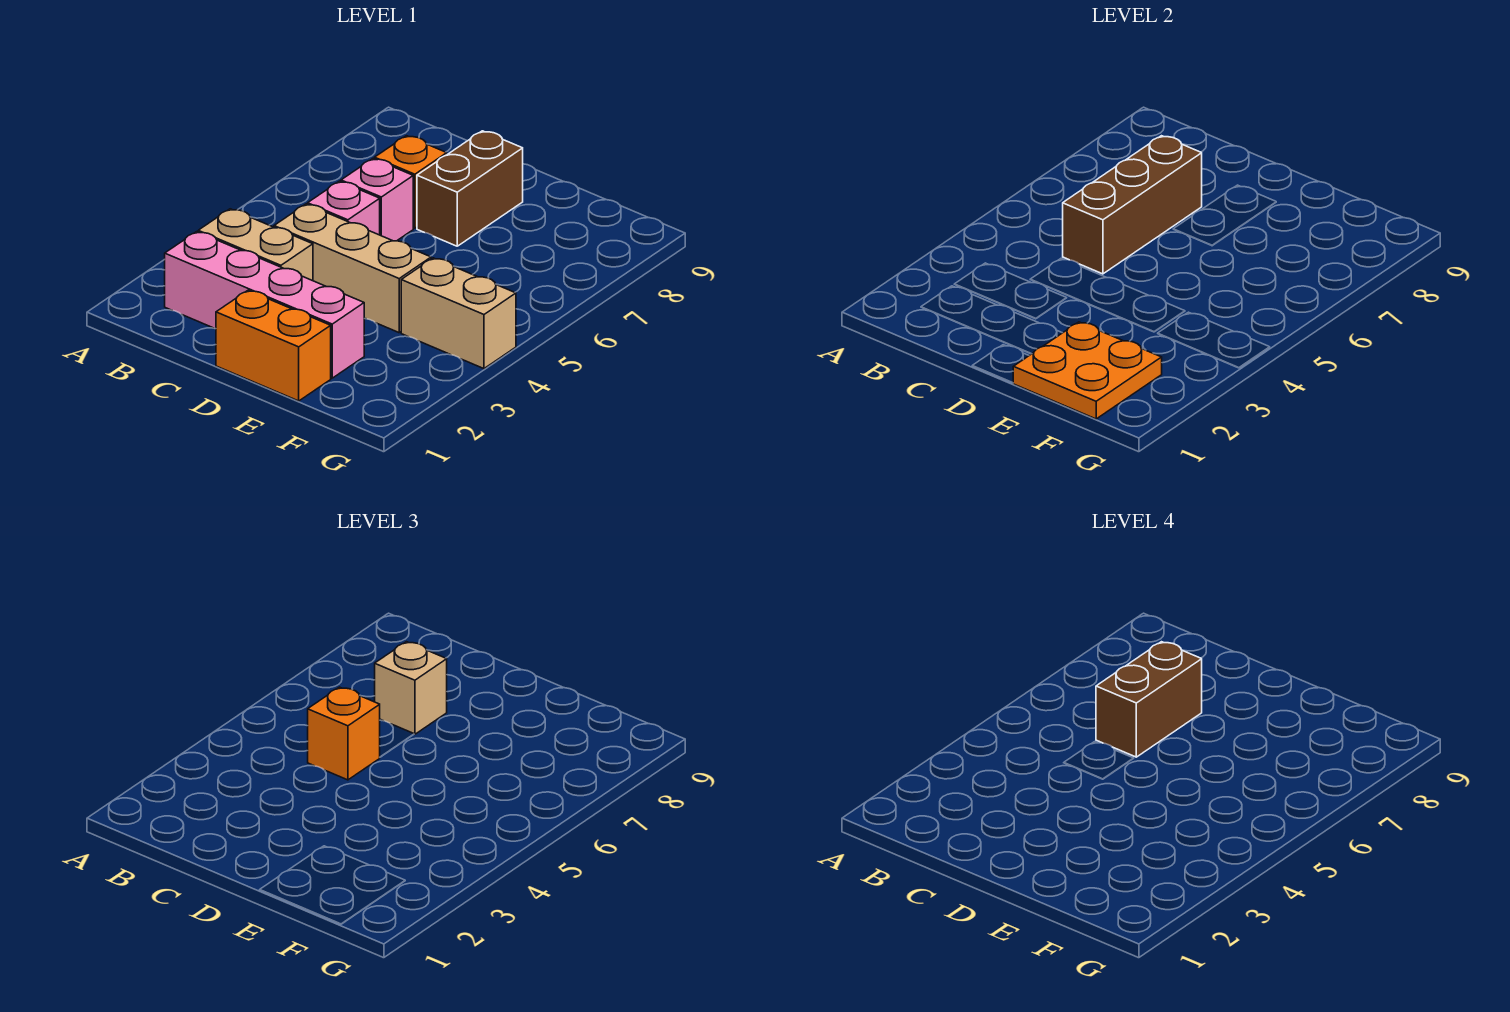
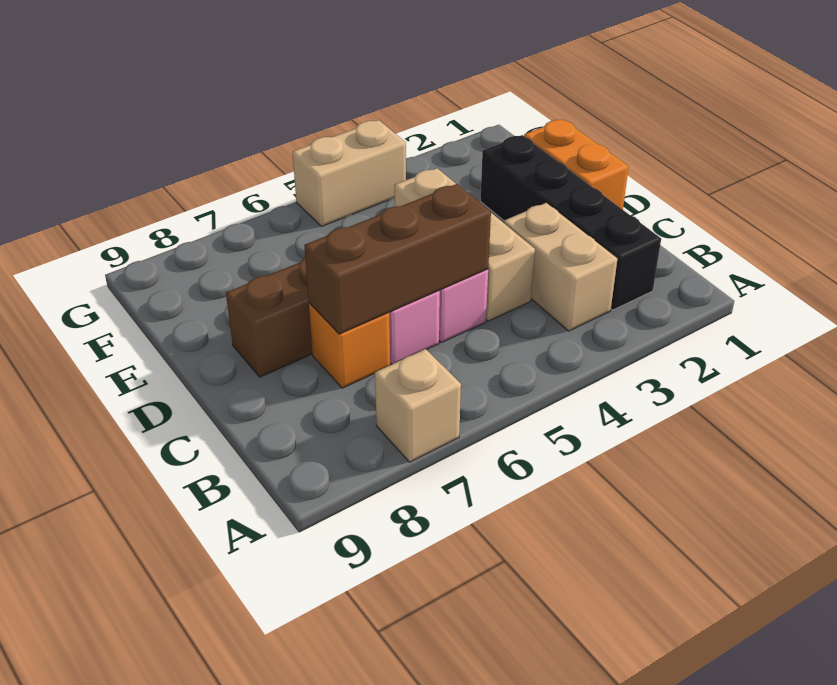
pink brick B2:E2 level 1 -> black brick B2:E2 level 1
orange brick C5 level 3 -> none
brown brick C6:C7 level 4 -> none
tan brick C7 level 3 -> tan brick A7 level 1
orange plate E1:F2 level 2 -> none
tan brick F4:G4 level 1 -> tan brick G4:G5 level 1

